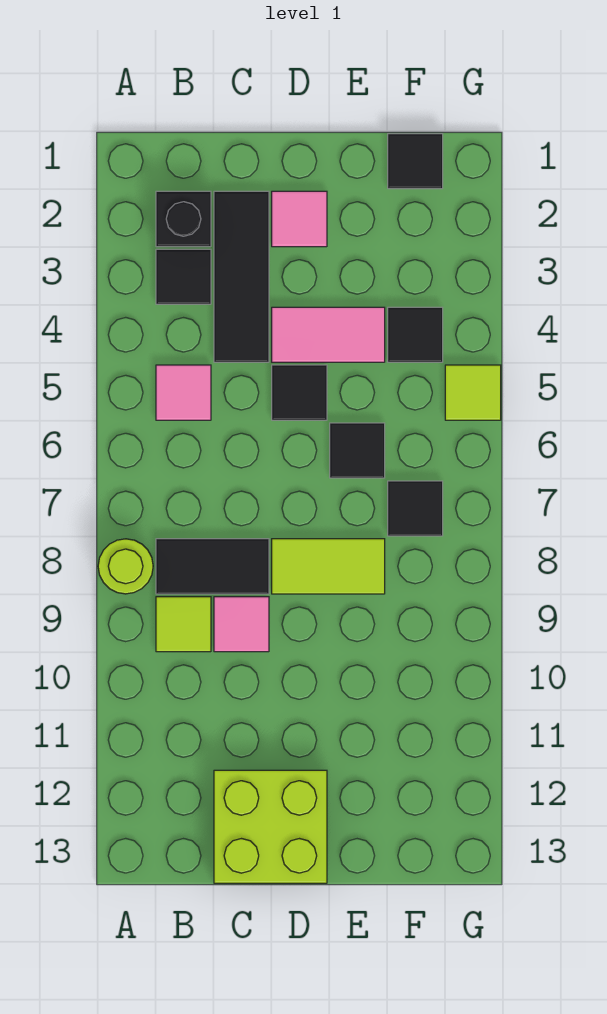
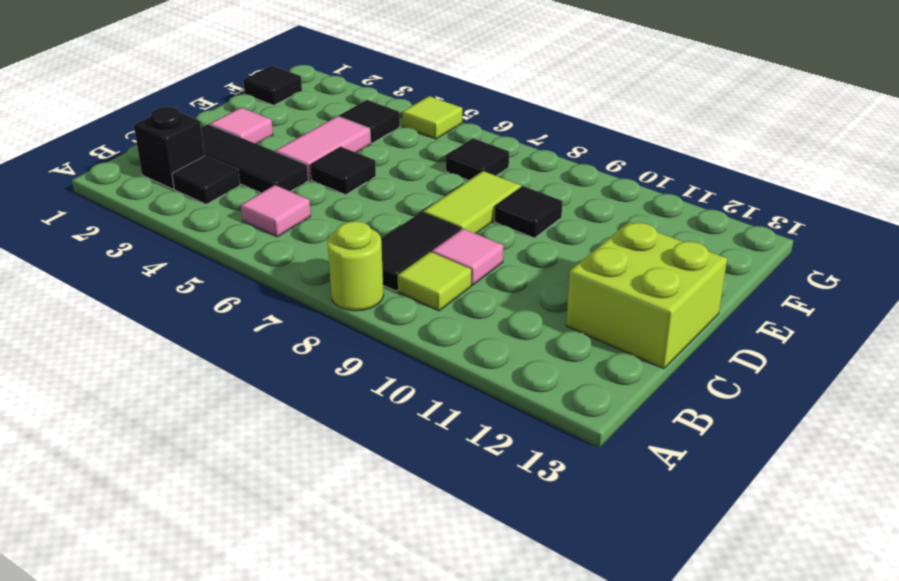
black tile E6 level 1 -> black tile E9 level 1

